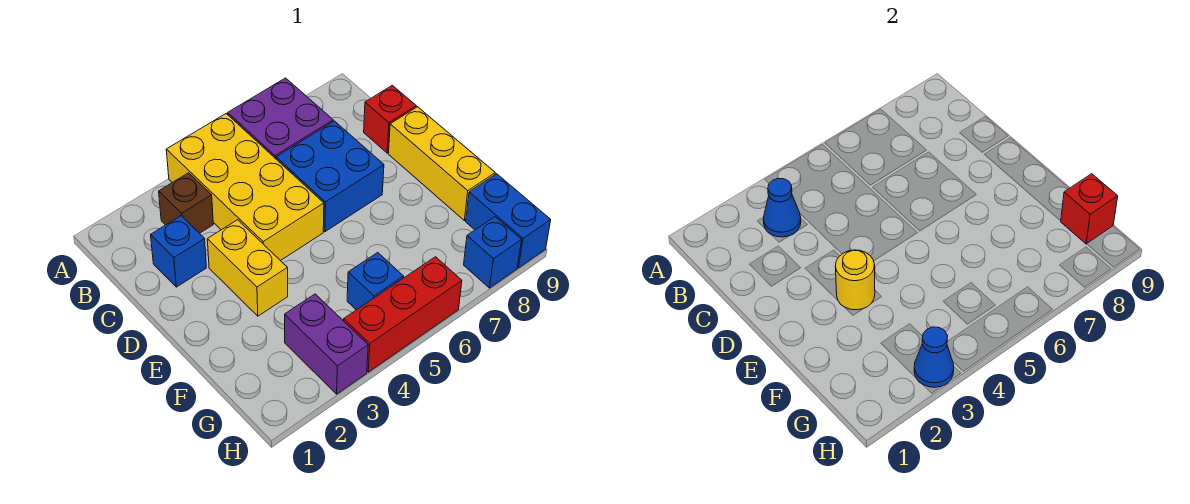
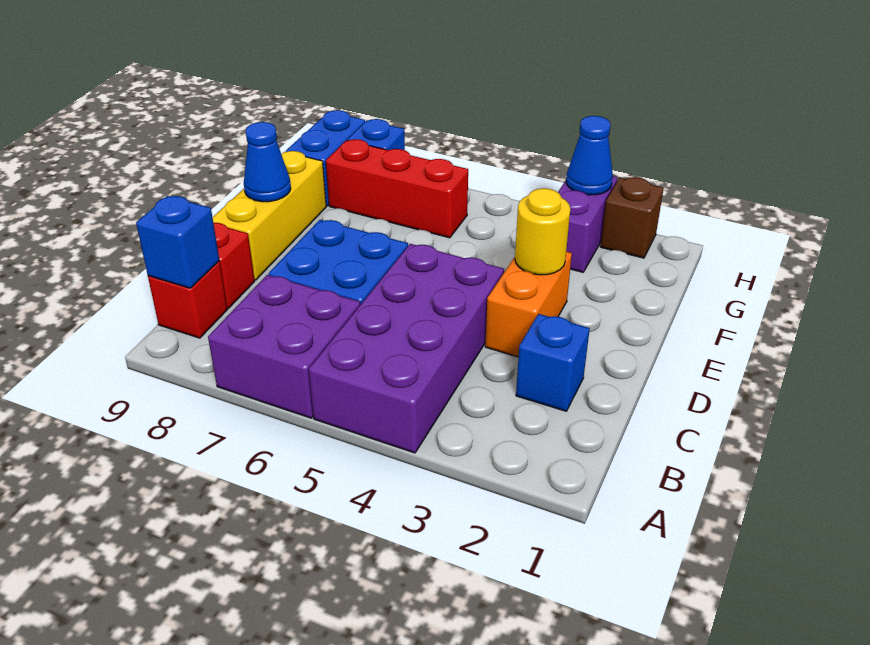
yellow brick A4:D5 level 1 -> purple brick A4:D5 level 1
brown brick B3 level 1 -> brown brick H2 level 1
blue cone B3 level 2 -> blue cone E9 level 2
yellow brick D3:E3 level 1 -> orange brick D3:E3 level 1
blue brick G5 level 1 -> blue brick B9 level 2
red brick G9 level 2 -> red brick B9 level 1
red brick H4:H6 level 1 -> red brick G6:G8 level 1

